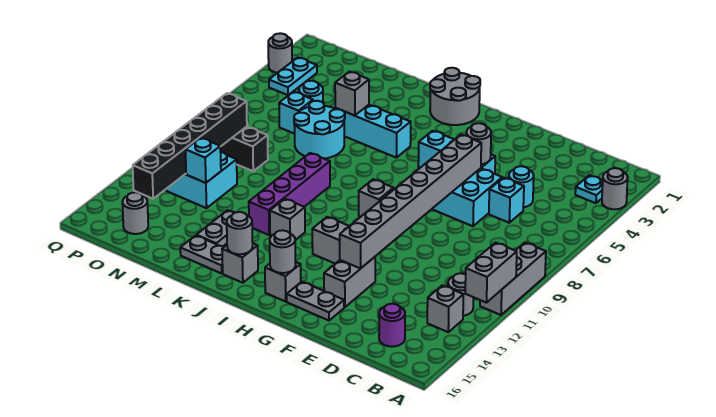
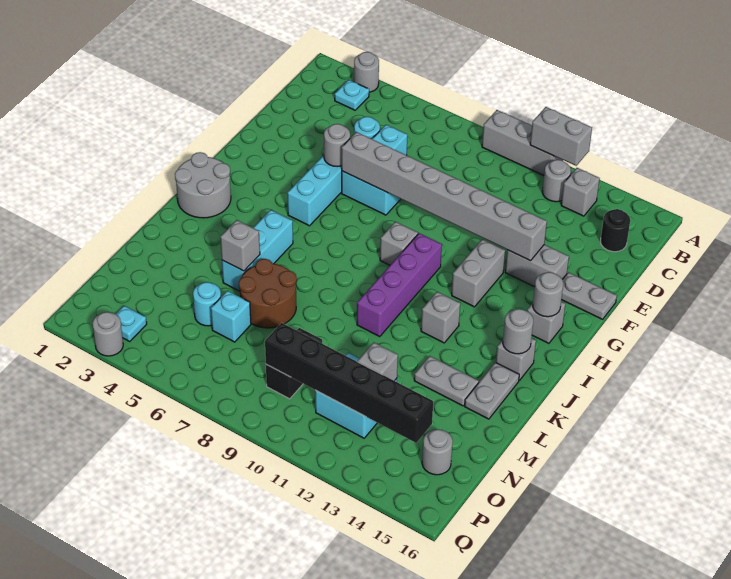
purple round brick C15 level 1 -> black round brick C15 level 1
grey plate F15:G15 level 1 -> grey plate F15:F16 level 1
purple brick K9:K12 level 1 -> purple brick H10:K10 level 1
cyan round brick L6:M7 level 1 -> brown round brick L6:M7 level 1
cyan brick N12 level 2 -> grey brick N12 level 2
cyan plate P3:P4 level 1 -> cyan plate P3 level 1

